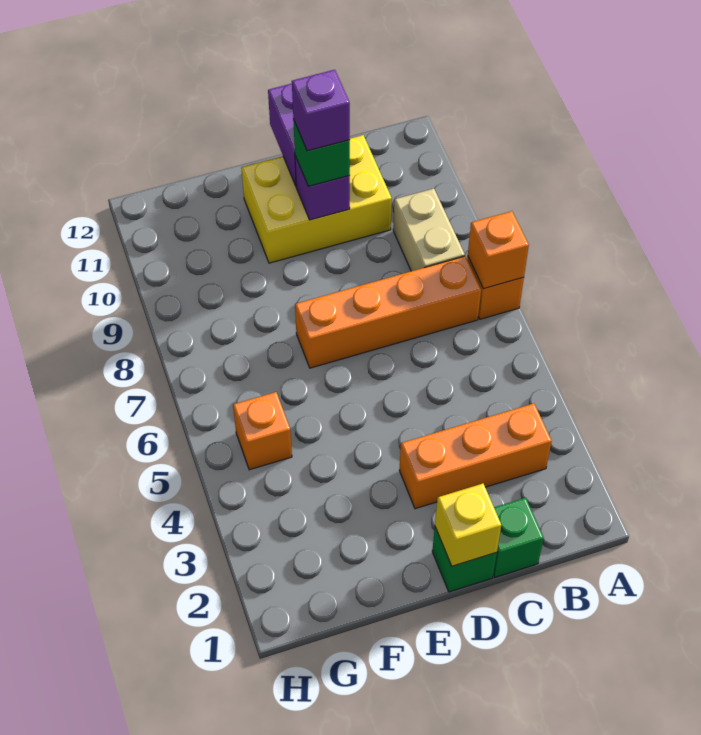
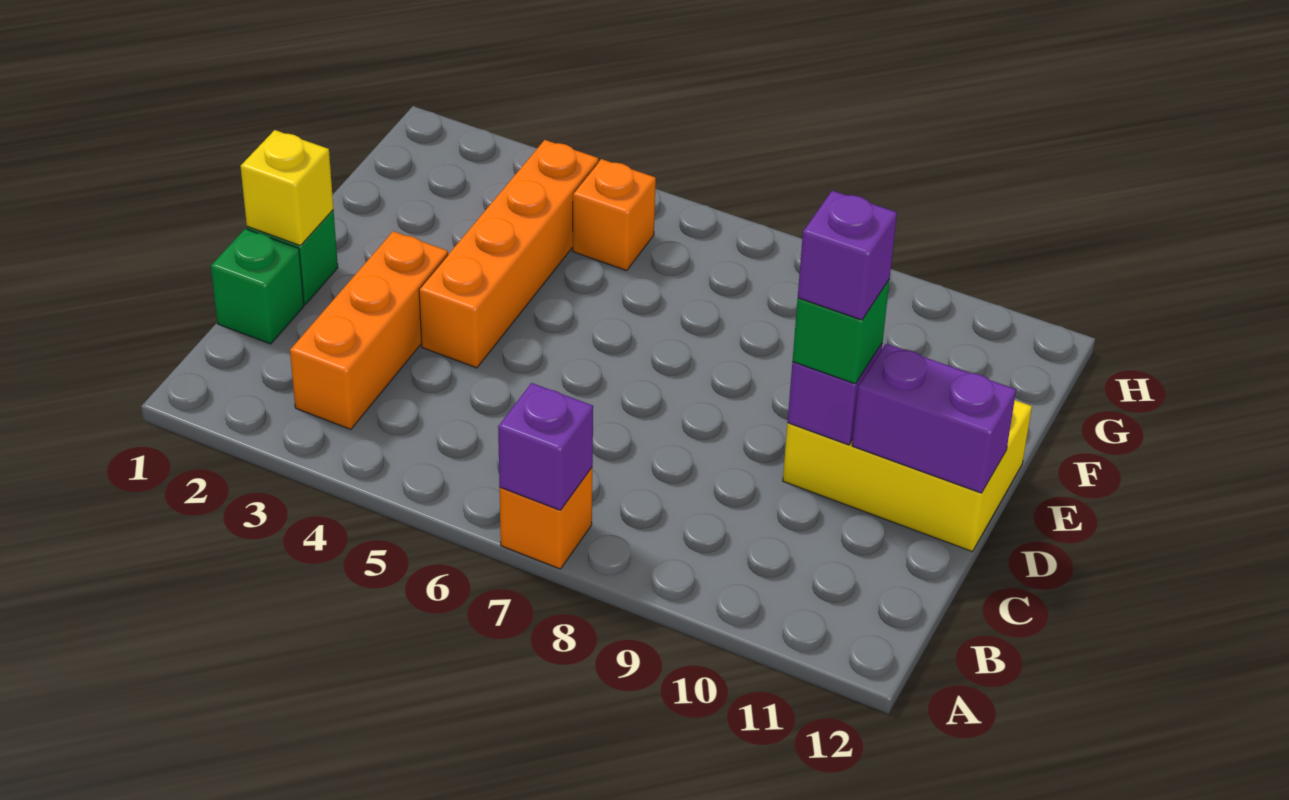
orange brick A7 level 2 -> purple brick A7 level 2
orange brick B7:E7 level 1 -> orange brick D4:G4 level 1
tan brick B8:B9 level 1 -> none
yellow brick C10:E11 level 1 -> yellow brick D10:E12 level 1

